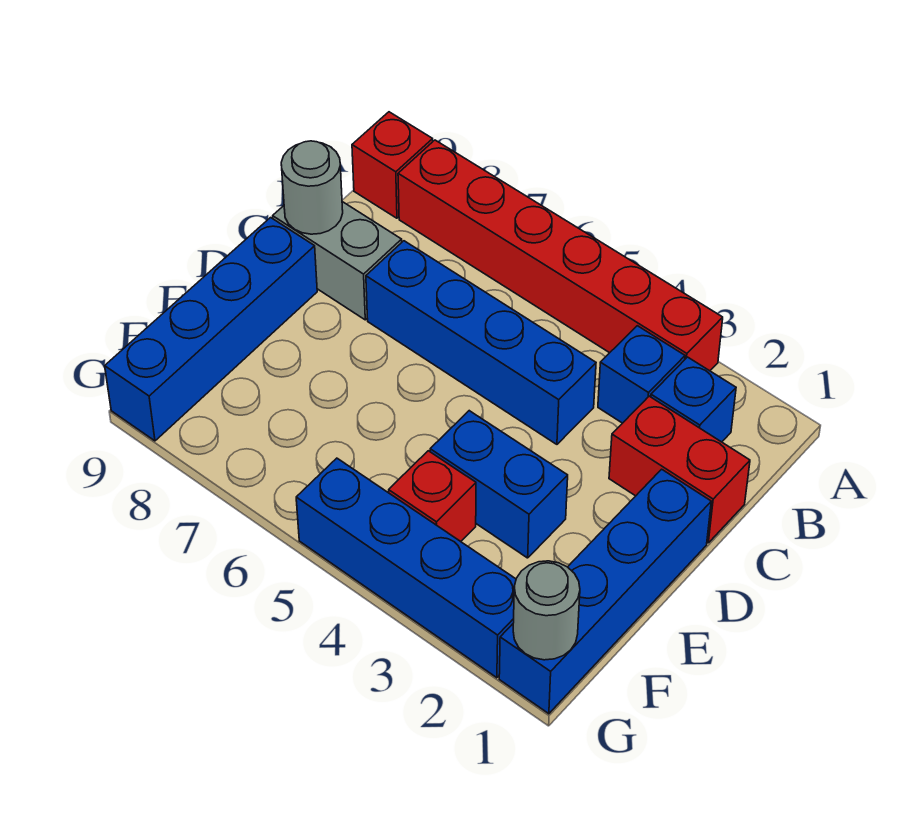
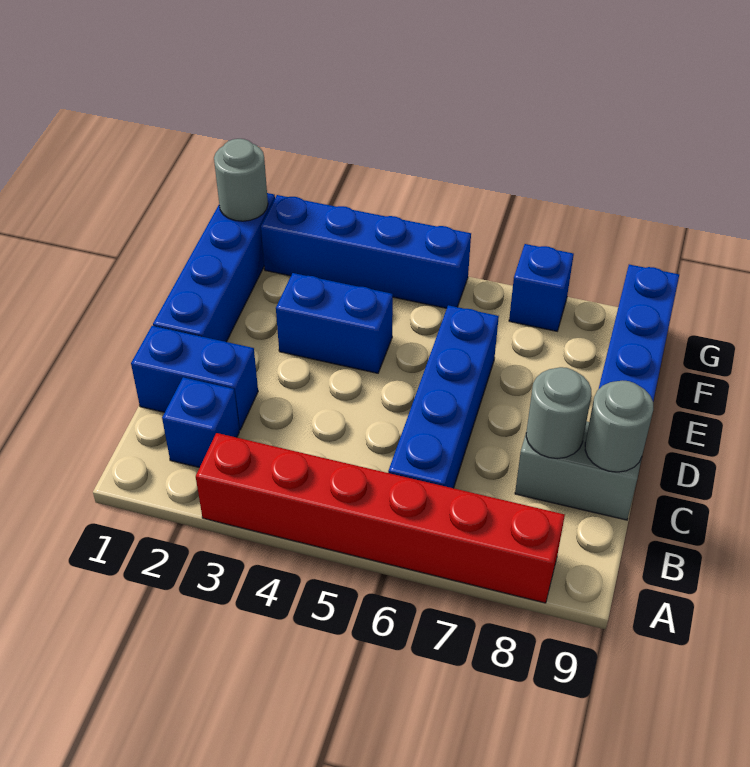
red brick A9 level 1 -> none
blue brick B3 level 1 -> blue brick G7 level 1
red brick C1:C2 level 1 -> blue brick C1:C2 level 1
blue brick C4:C7 level 1 -> blue brick B6:E6 level 1
none -> grey round brick C8 level 2
red brick F4 level 1 -> none

